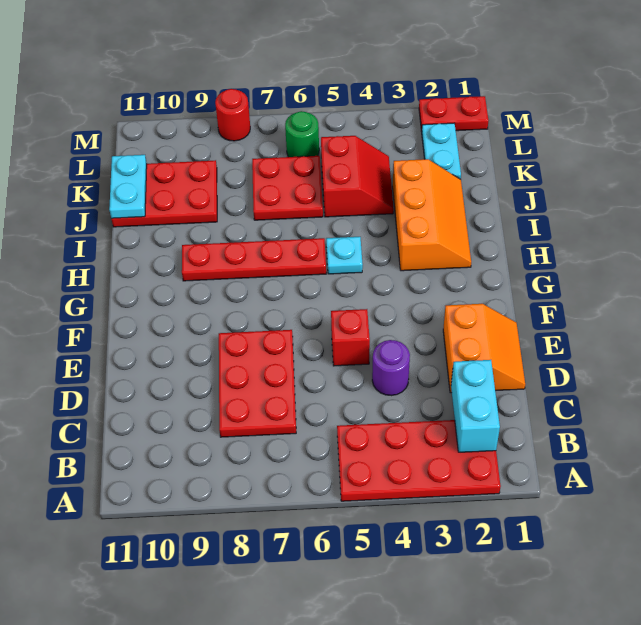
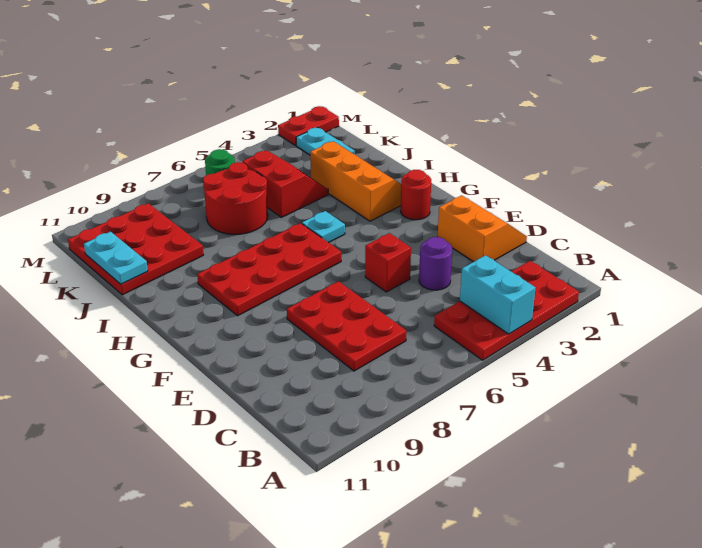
cyan brick B2:C2 level 2 -> cyan brick A4:B4 level 2
red plate H6:H9 level 1 -> red plate G6:H9 level 1
red plate J6:K7 level 1 -> red round brick J6:K7 level 1
red plate J9:K11 level 1 -> red plate J9:L11 level 1
red round brick M8 level 1 -> red round brick G2 level 1

